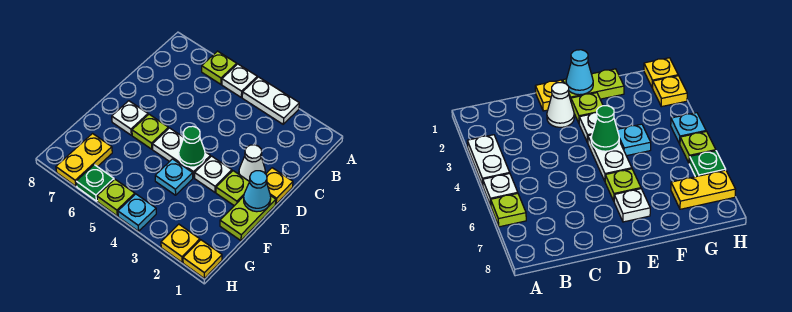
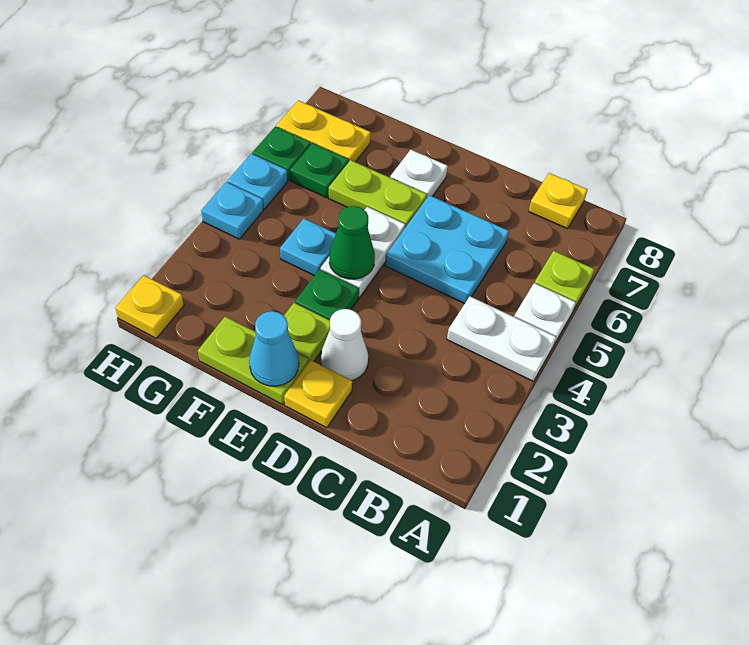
white plate A3:A4 level 1 -> white plate A4:B4 level 1
none -> cyan plate C5:D6 level 1
white plate E3 level 1 -> green plate E3 level 1
lime plate E6 level 1 -> lime plate E6:F6 level 1
none -> green plate G6 level 1
yellow plate H2 level 1 -> yellow plate B8 level 1
lime plate H5 level 1 -> cyan plate H5 level 1

